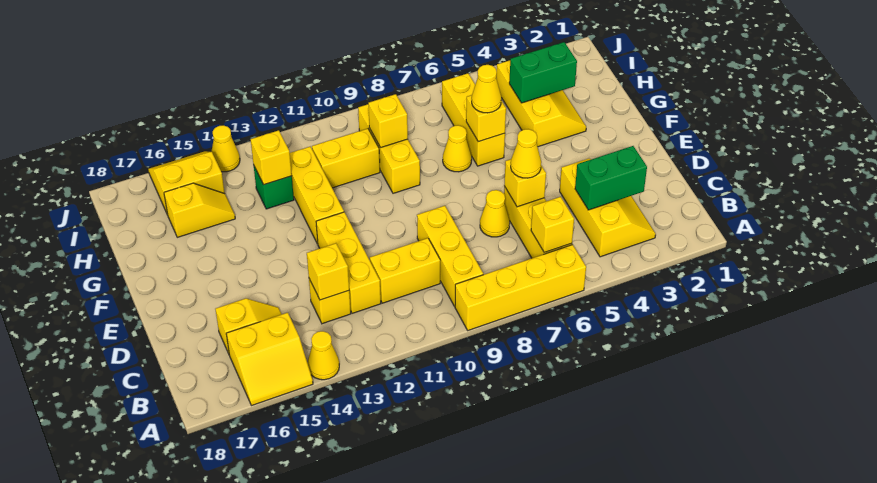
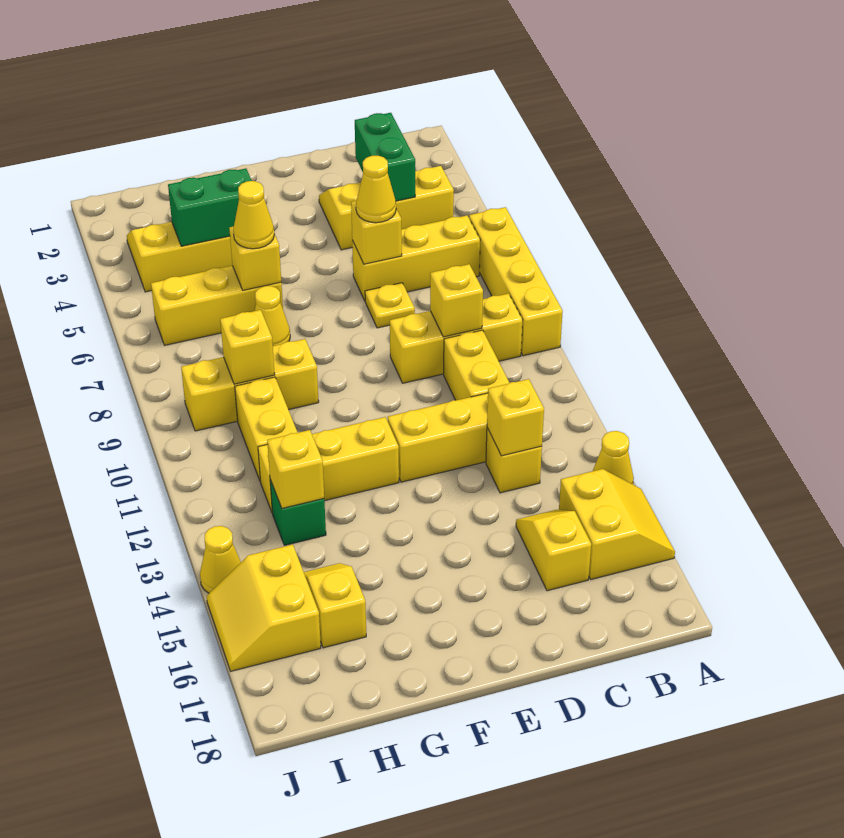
yellow brick B6 level 2 -> yellow brick C9 level 2
yellow cone D7 level 1 -> yellow plate D7 level 1
green brick H3:H4 level 2 -> green brick G4:H4 level 2

